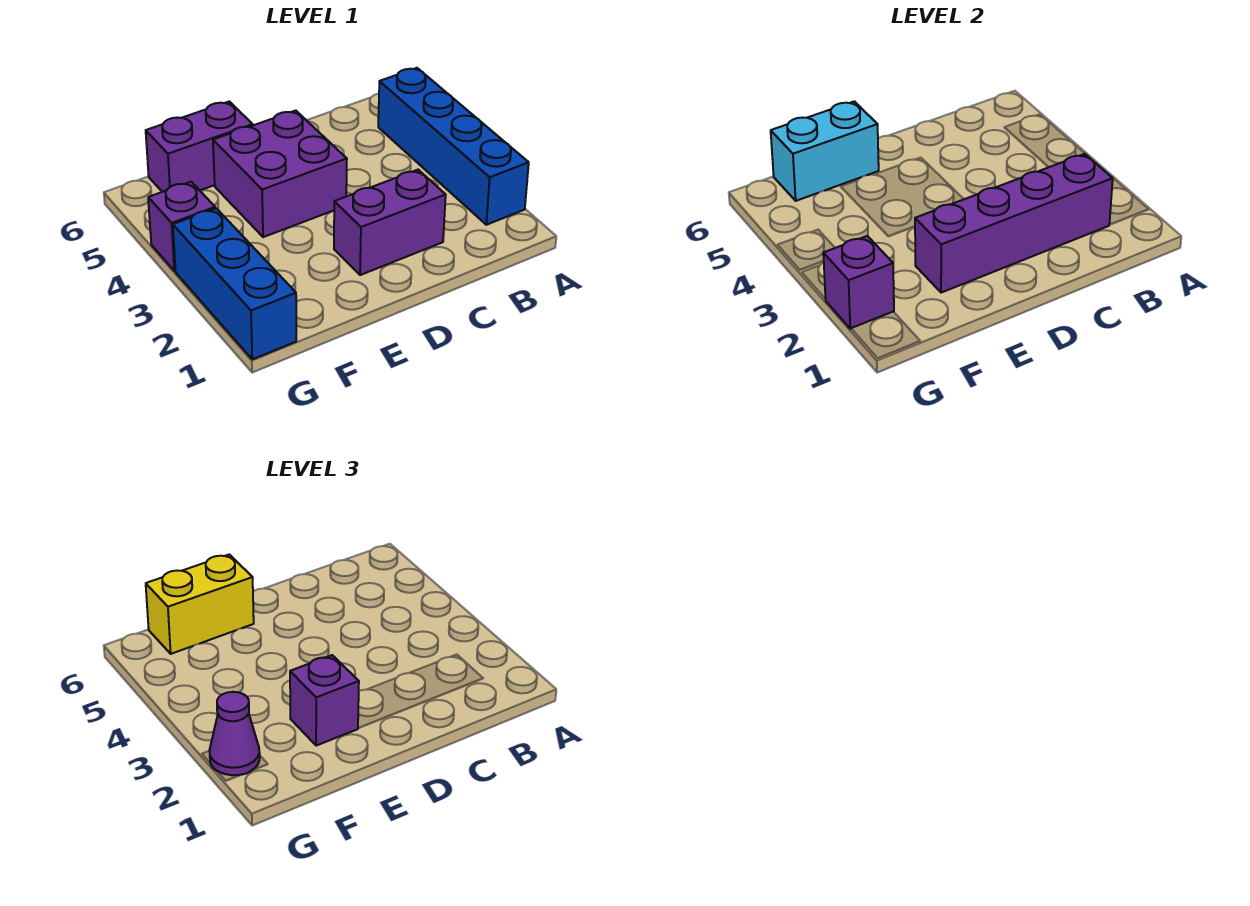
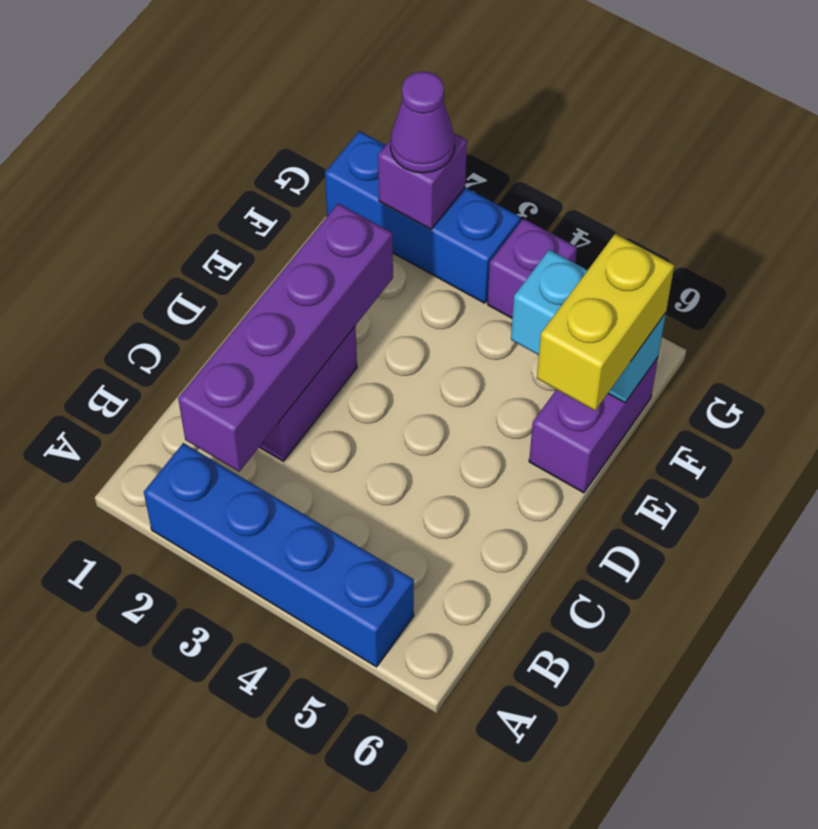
purple brick D4:E5 level 1 -> none
purple brick E2 level 3 -> none
cyan brick E6:F6 level 2 -> cyan brick F5:F6 level 2

